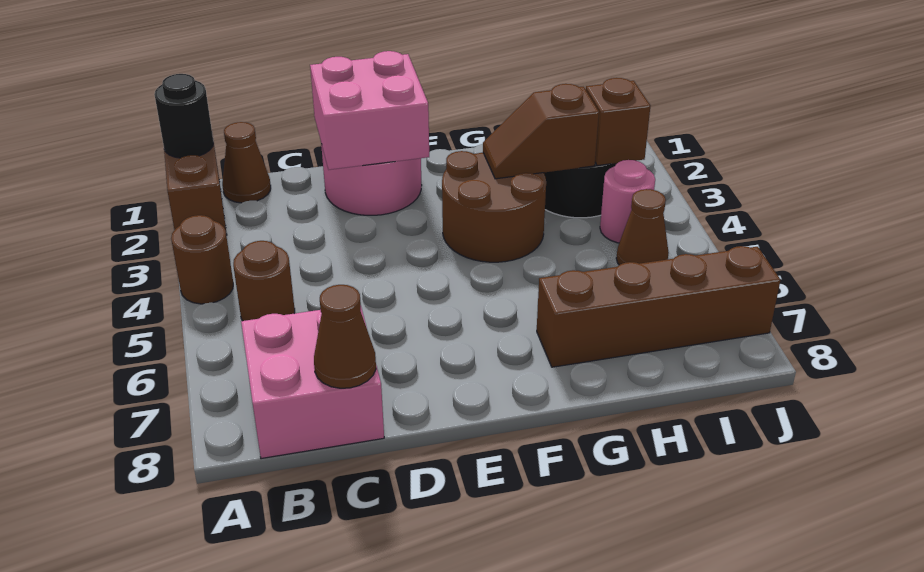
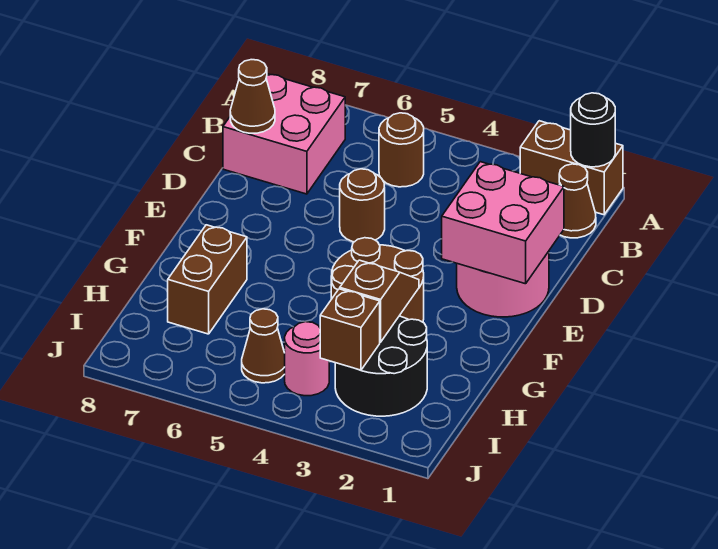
brown round brick A4 level 1 -> brown round brick D5 level 1
brown brick G7:J7 level 1 -> brown brick G7:H7 level 1

